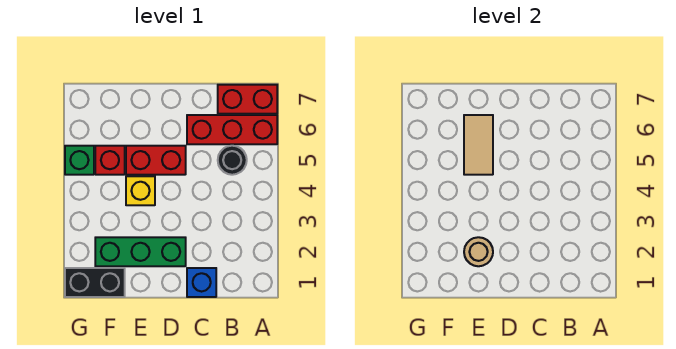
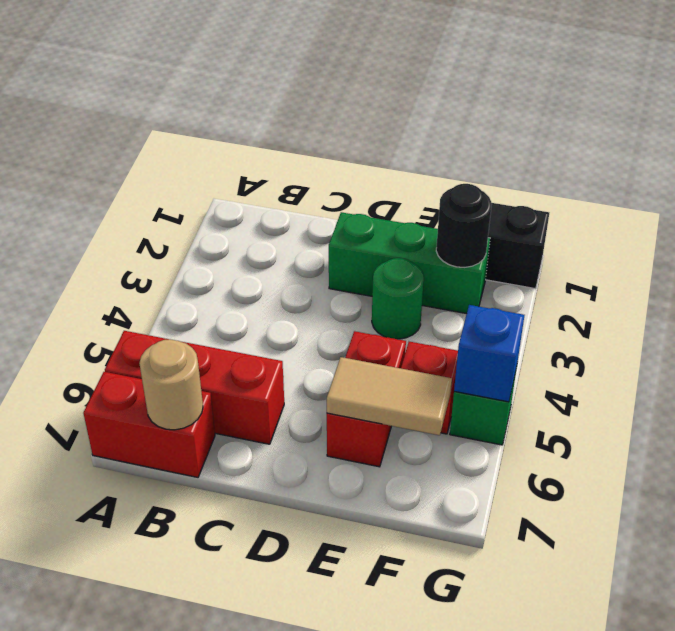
black round brick B5 level 1 -> black round brick F2 level 2
blue brick C1 level 1 -> blue brick G5 level 2
red brick D5:E5 level 1 -> red brick E5:E6 level 1
tan round brick E2 level 2 -> tan round brick B7 level 2
none -> green round brick E3 level 1
yellow brick E4 level 1 -> none
tan tile E5:E6 level 2 -> tan tile E6:F6 level 2

